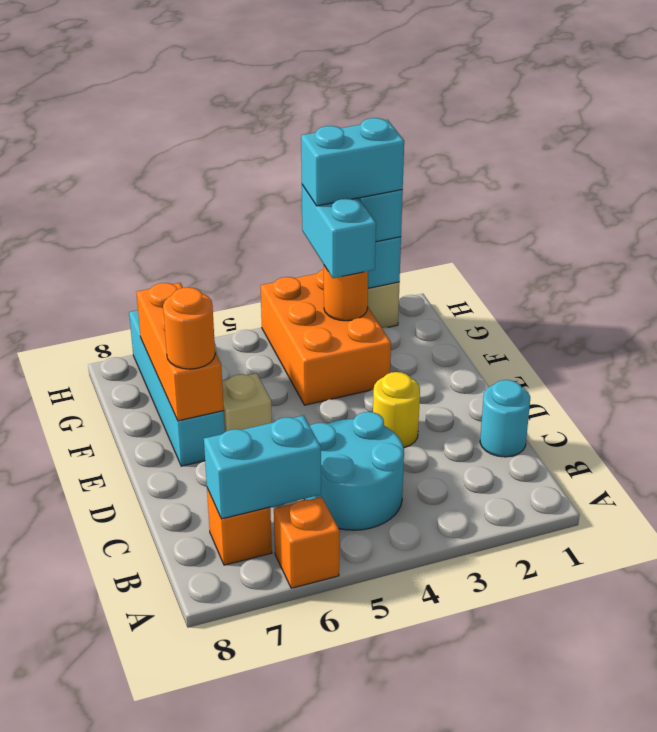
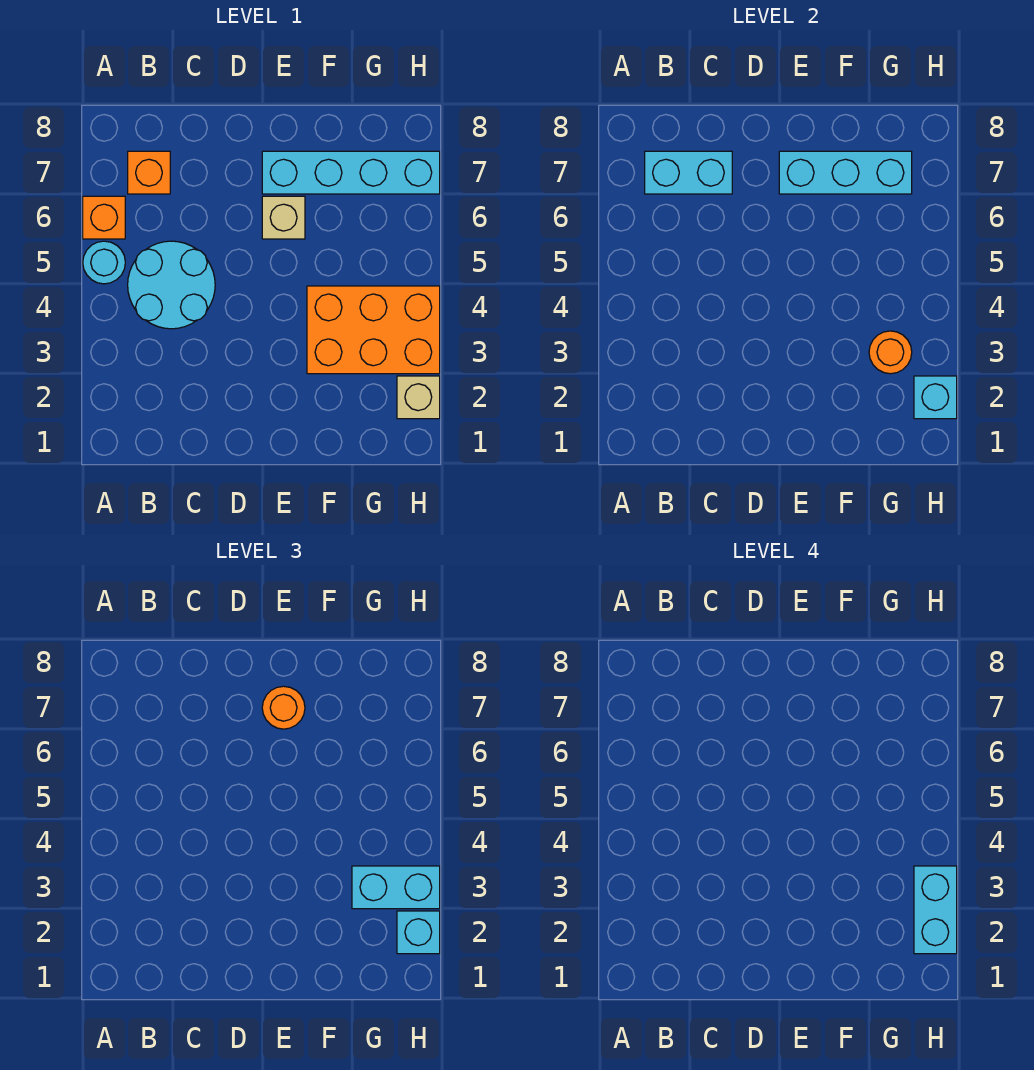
cyan brick B6:B7 level 2 -> cyan brick B7:C7 level 2
cyan round brick C1 level 1 -> cyan round brick A5 level 1
yellow round brick D3 level 1 -> none
orange brick E7:G7 level 2 -> cyan brick E7:G7 level 2

